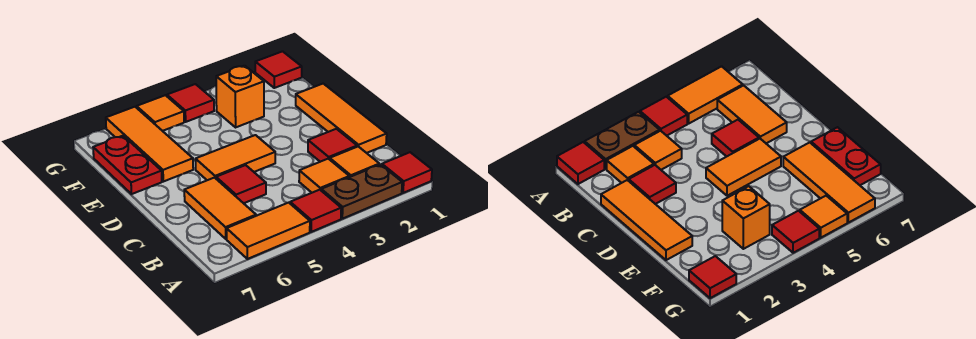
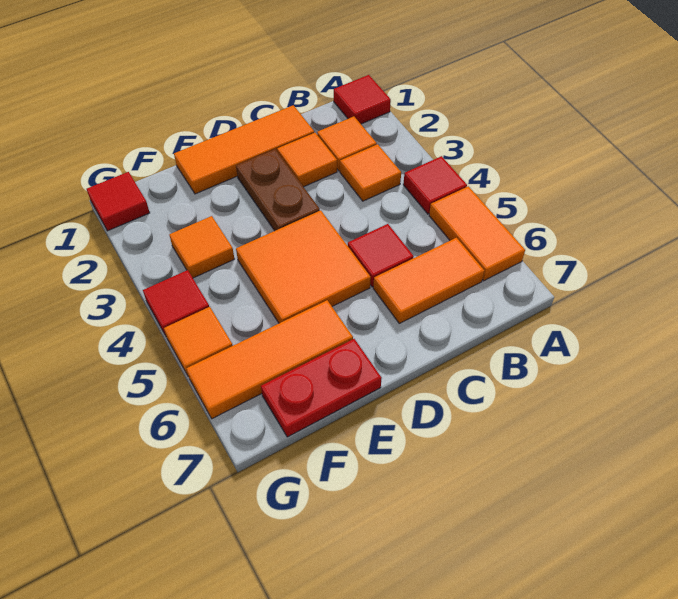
brown plate A2:A3 level 1 -> brown plate D2:D3 level 1
red tile C2 level 1 -> orange tile C2 level 1
orange tile D4:D5 level 1 -> orange tile D4:E5 level 1
orange brick F3 level 1 -> orange tile F3 level 1

